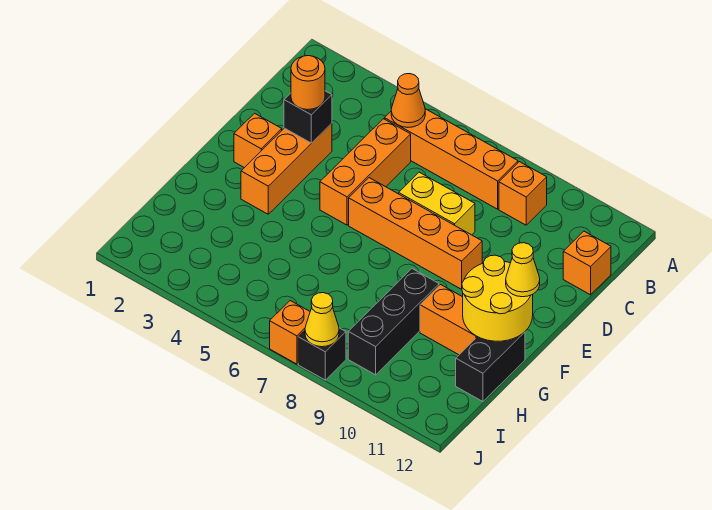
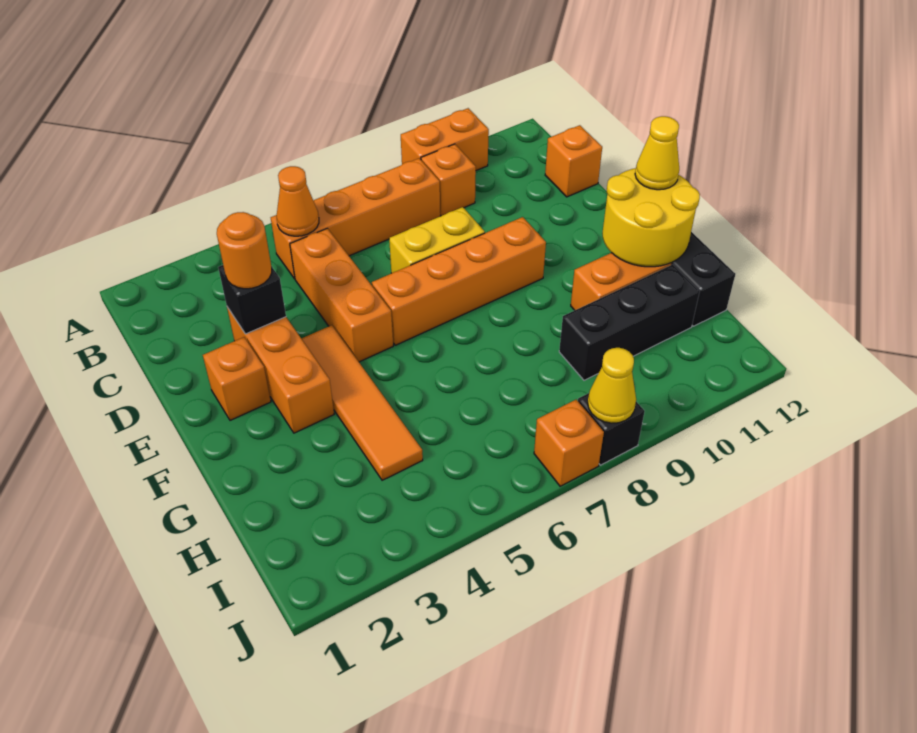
none -> orange brick A9:A10 level 1
none -> orange tile E4:H4 level 1
black brick G9:I9 level 1 -> black brick H9:H11 level 1

